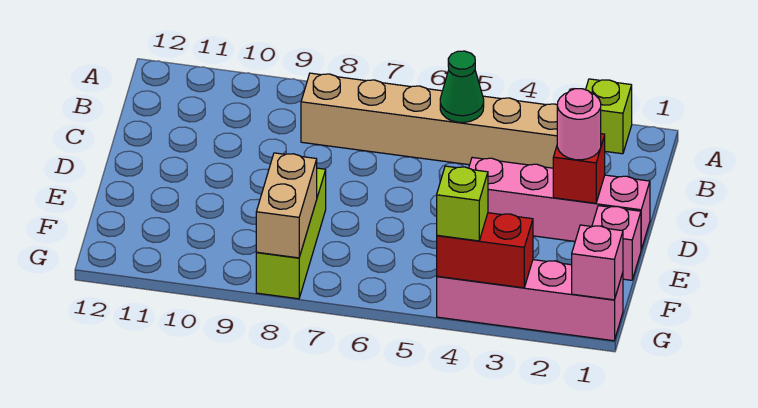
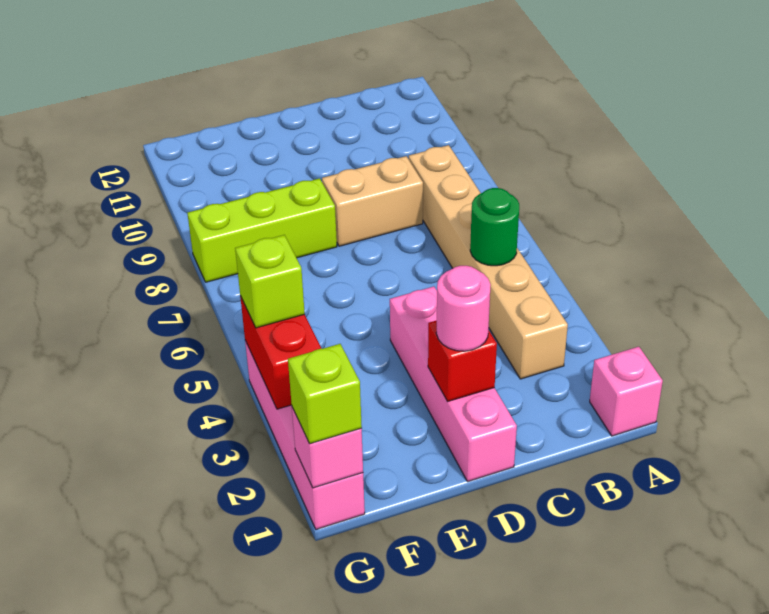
lime brick A2 level 1 -> lime brick G1 level 3
green cone B5 level 2 -> green round brick B5 level 2
pink brick E1 level 1 -> pink brick A1 level 1
tan brick F8:G8 level 2 -> tan brick C8:D8 level 1

